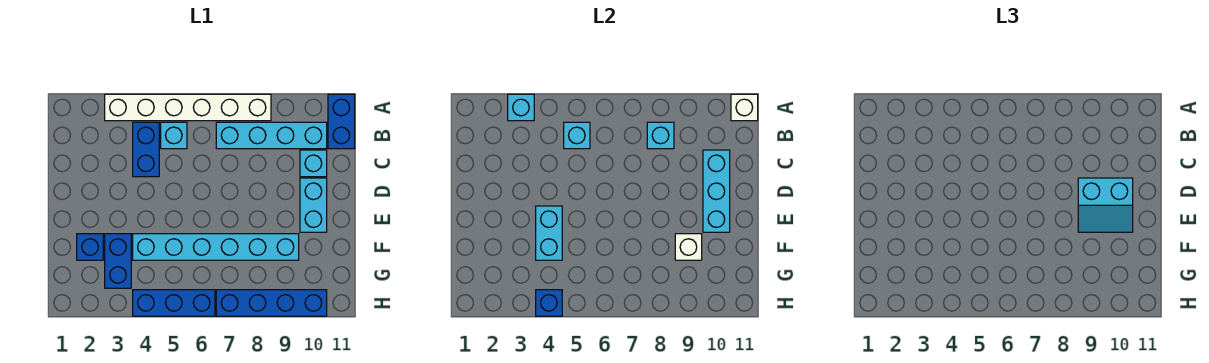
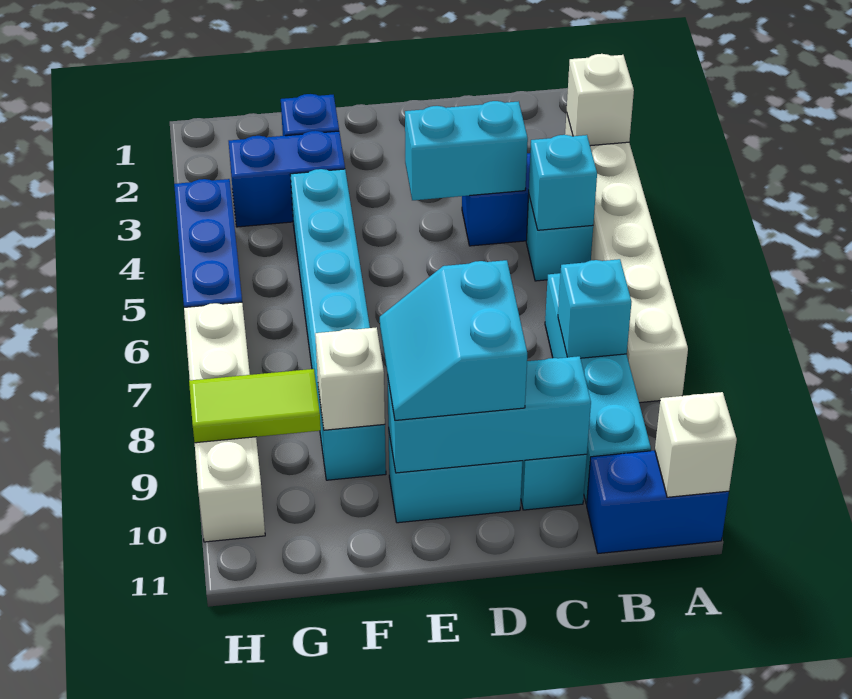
cyan brick A3 level 2 -> white brick A3 level 2
cyan brick E4:F4 level 2 -> cyan brick C4:D4 level 2
none -> lime tile G9:H9 level 2
blue brick H4 level 2 -> none
blue brick H7:H10 level 1 -> white brick H7:H10 level 1

